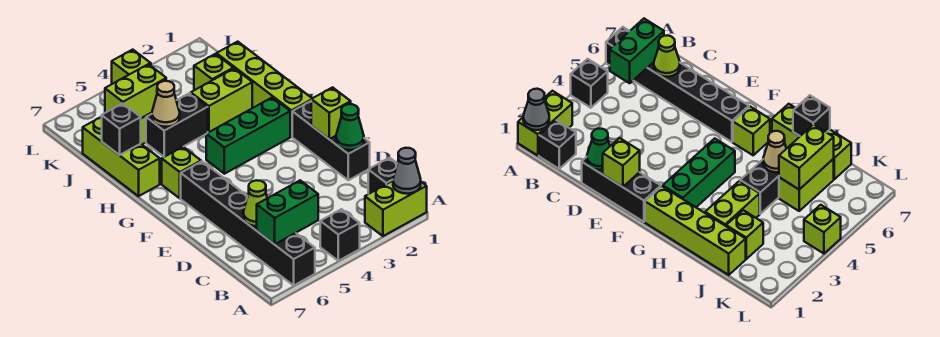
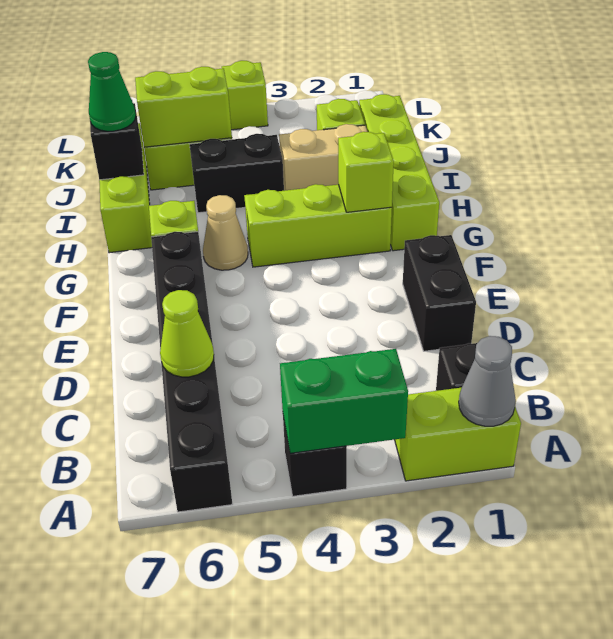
green brick B5:B6 level 2 -> green brick A3:A4 level 2
black brick D1:F1 level 1 -> black brick D1:E1 level 1
green cone D1 level 2 -> green cone I7 level 3
lime brick E1 level 2 -> lime brick G2 level 2
green brick G2:G4 level 1 -> lime brick G2:G4 level 1
lime brick I2:I3 level 1 -> tan brick I2:I3 level 1
tan cone I5 level 2 -> tan cone G5 level 1

